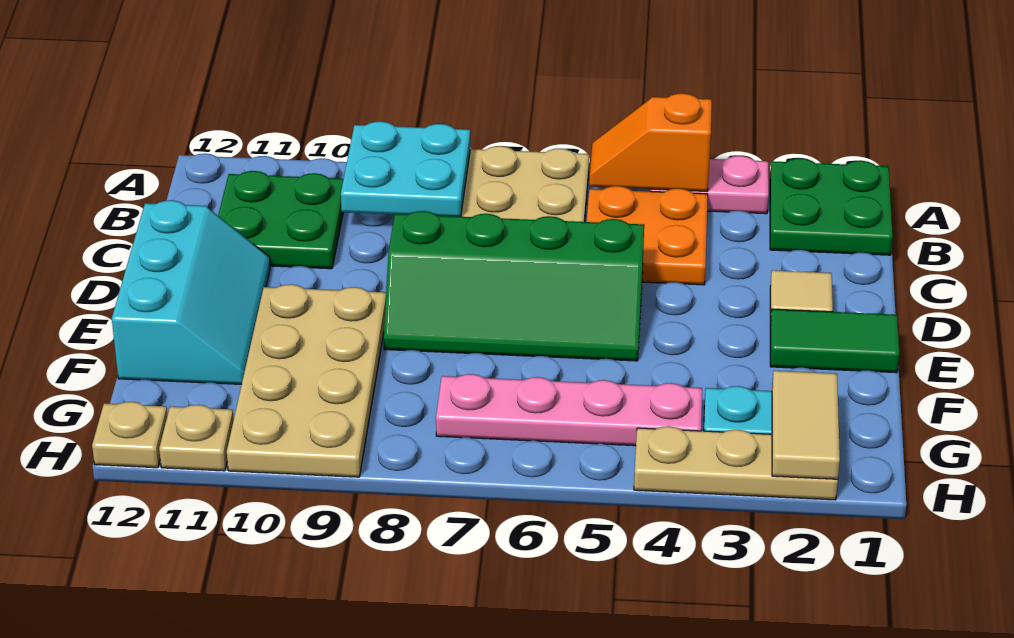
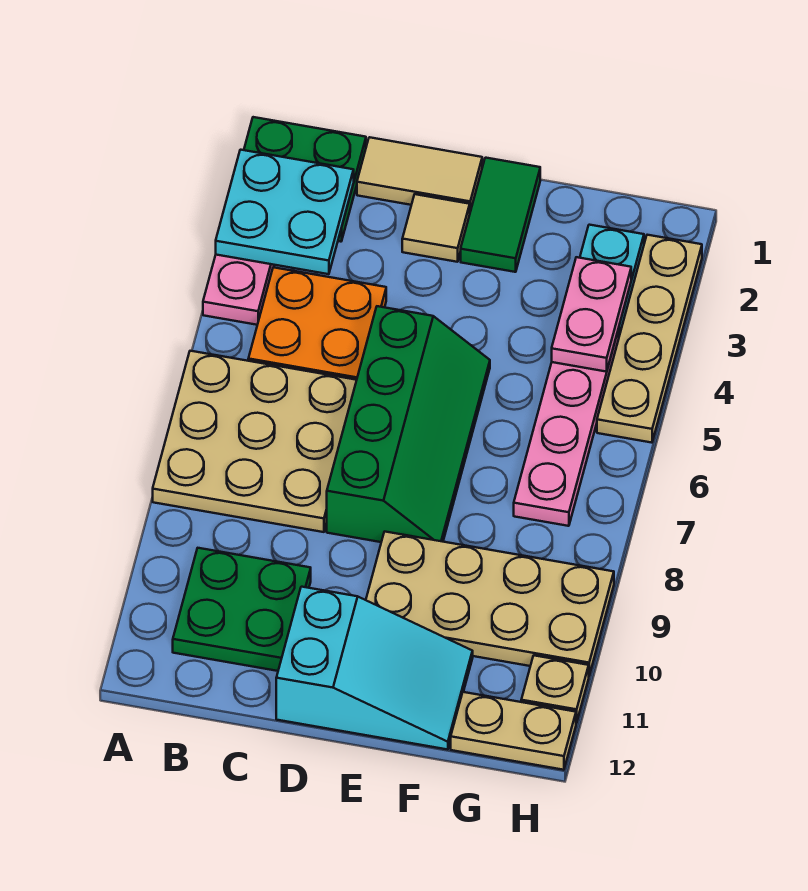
orange slope A4:A5 level 2 top 4 -> none
cyan plate A8:B9 level 2 -> cyan plate A2:B3 level 2
cyan slope D11:F12 level 1 top 12 -> cyan slope D11:F12 level 1 top D
tan tile G2:H2 level 2 -> tan tile C1:D1 level 1
none -> pink plate G3:G4 level 2
tan plate H2:H4 level 1 -> tan plate H2:H5 level 1
tan plate H12 level 1 -> tan plate G12:H12 level 1

